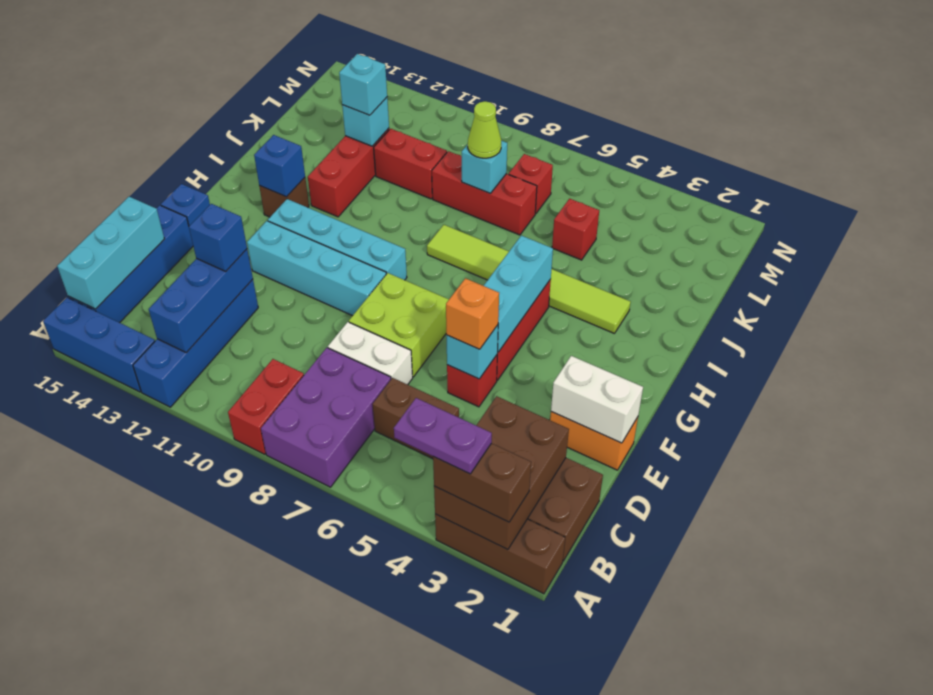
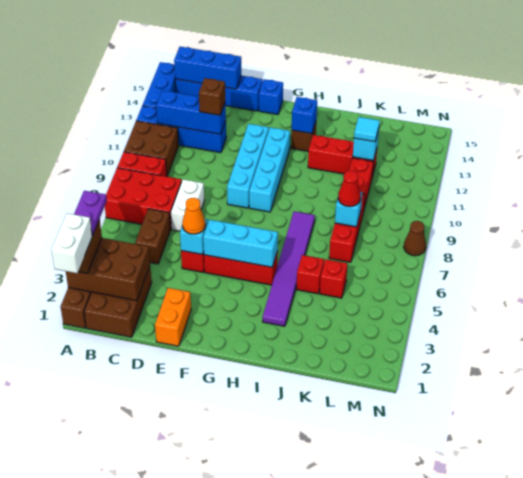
purple brick A7:C8 level 1 -> red brick A7:C8 level 1
none -> brown brick A10:B11 level 1
cyan brick B15:D15 level 2 -> blue brick B15:D15 level 2
blue brick D12 level 3 -> brown brick D12 level 3
white brick E1:E2 level 2 -> white brick A1:A2 level 4
orange brick E5 level 3 -> orange cone E5 level 3
lime brick E7:F8 level 1 -> none
lime tile I3:I8 level 1 -> purple tile I3:I8 level 1
lime cone K8 level 3 -> red cone K8 level 3
cyan brick K12 level 3 -> cyan tile K12 level 3
red brick L7 level 1 -> red brick J5 level 1
none -> brown cone N8 level 1

